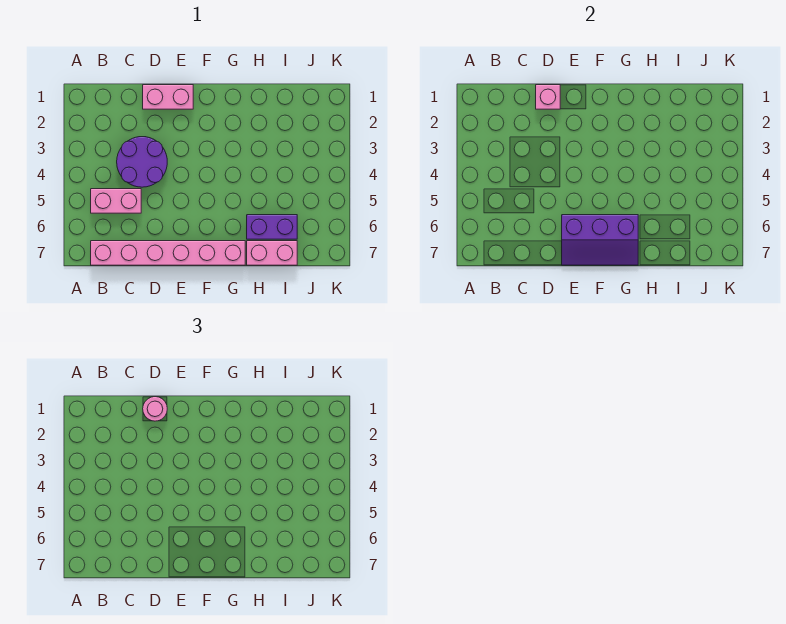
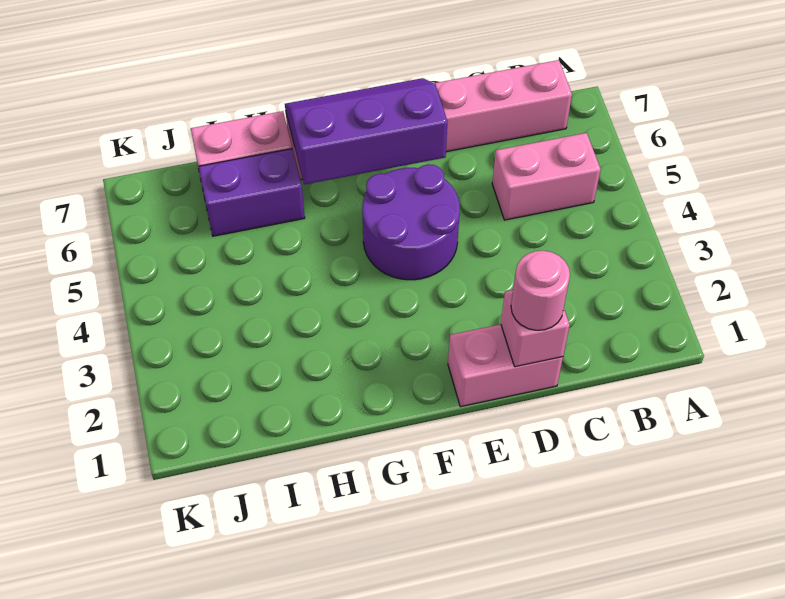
purple round brick C3:D4 level 1 -> purple round brick E4:F5 level 1

